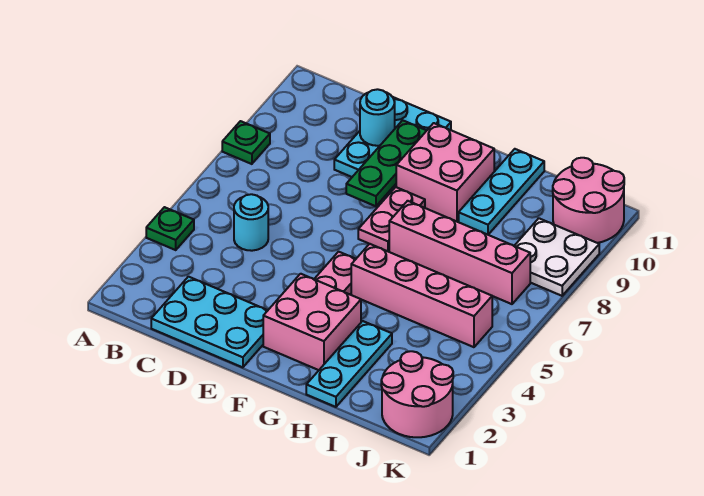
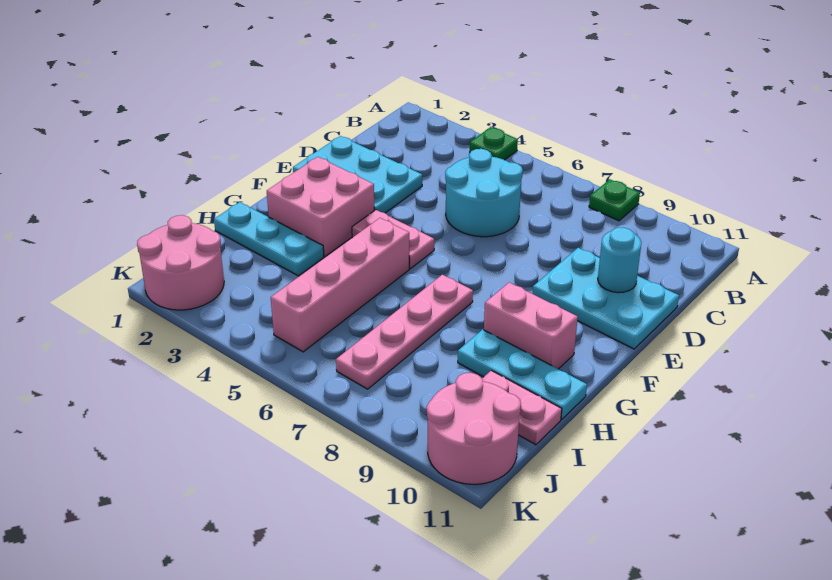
cyan plate C1:E2 level 1 -> cyan plate D1:E3 level 1
cyan round brick C5 level 1 -> cyan round brick C5:D6 level 1
green plate E8:E10 level 2 -> none
pink plate F7:F8 level 1 -> pink plate I10:I11 level 1
pink brick F9:G10 level 1 -> pink brick G9:G10 level 1
pink brick G7:J7 level 1 -> pink plate G7:J7 level 1
white plate J8:K9 level 1 -> none

